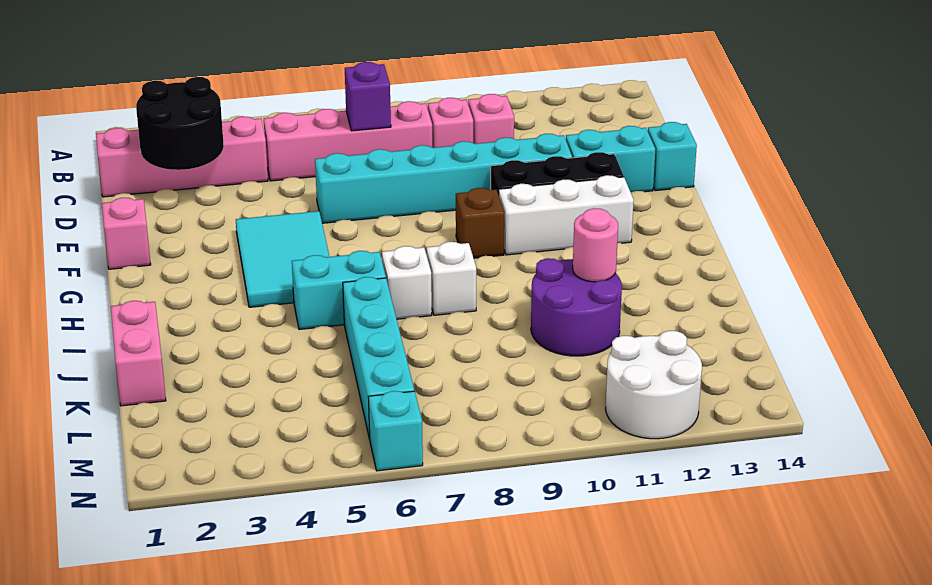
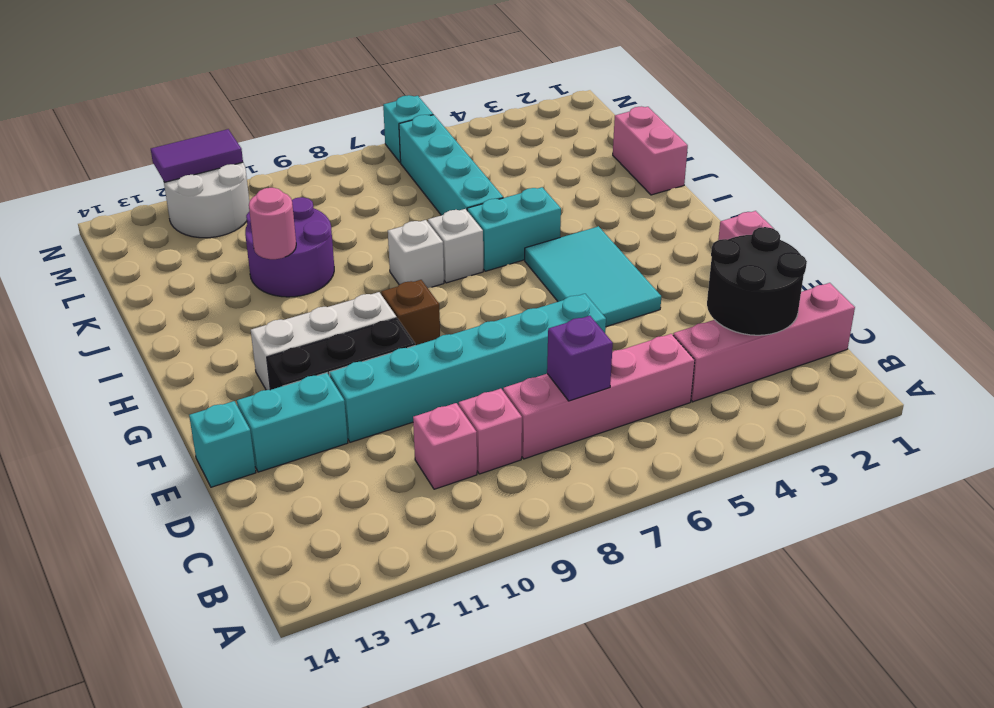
none -> purple tile N11:N12 level 2

